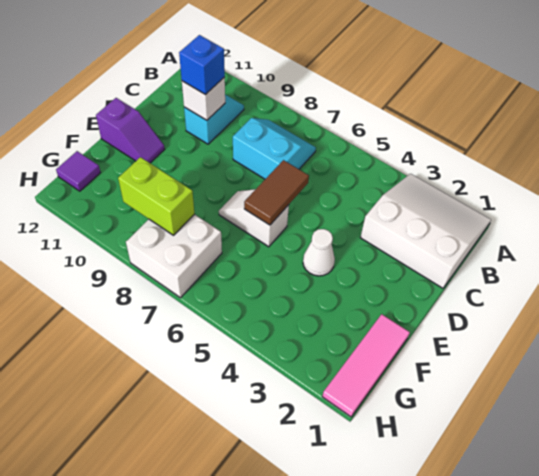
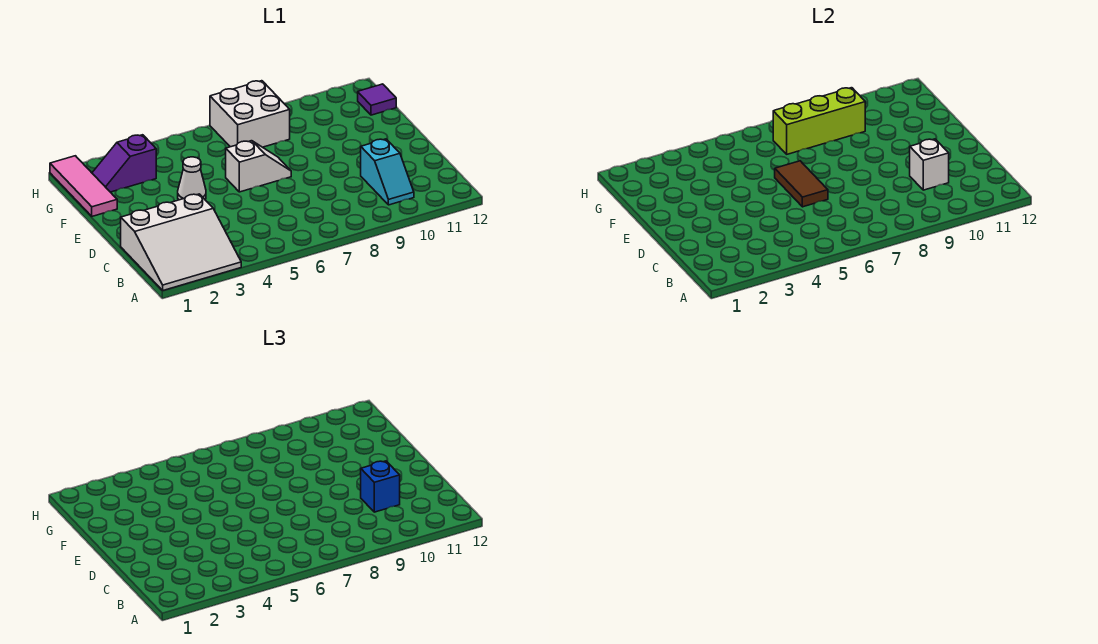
cyan slope B7:C8 level 1 top C -> none
purple slope E11:E12 level 1 top 12 -> purple slope G2:G3 level 1 top 3
lime brick G8:G9 level 2 -> lime brick G7:G9 level 2

